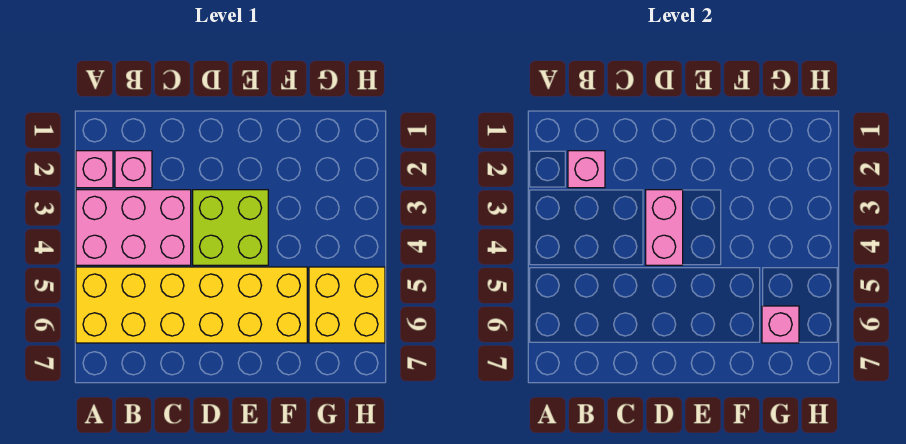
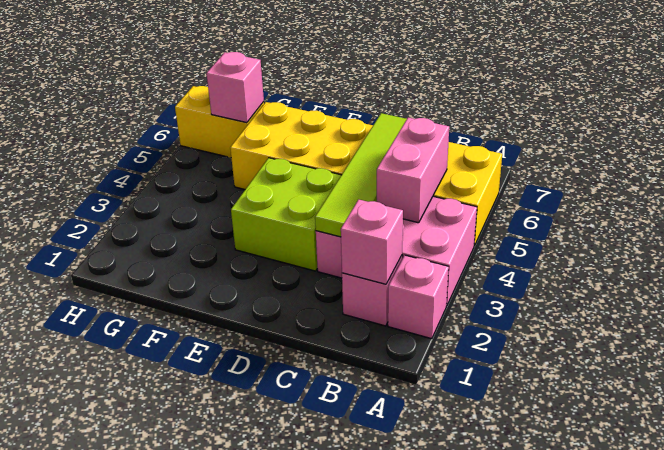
none -> lime tile C3:C6 level 2
pink brick D3:D4 level 2 -> pink brick B4:B5 level 2
yellow brick G5:H6 level 1 -> yellow brick G6:H6 level 1

